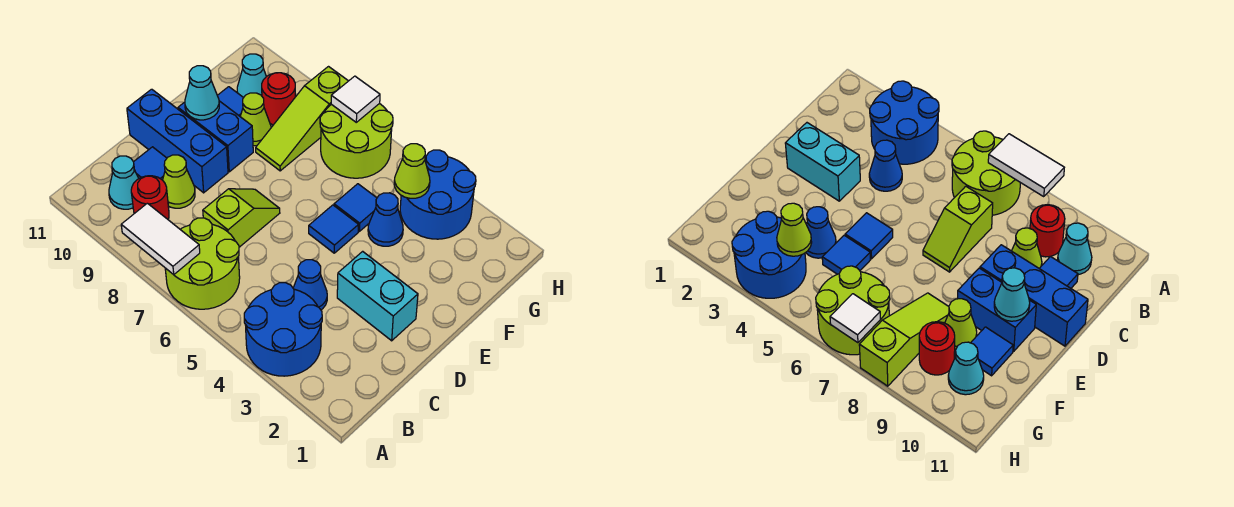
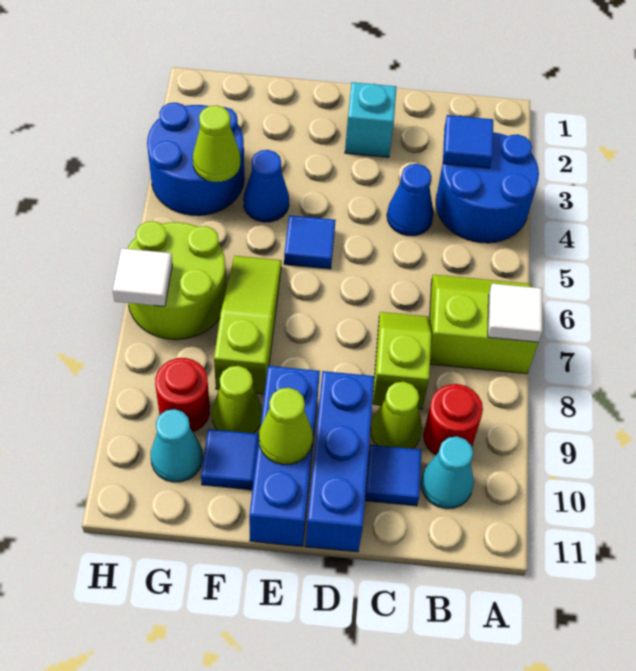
lime round brick A6:B7 level 1 -> lime slope A6:B7 level 1 top 7
white tile A7:A8 level 2 -> white tile A7 level 2
lime slope C7:D7 level 1 top C -> lime slope C7:C8 level 1 top 8
cyan brick D2:D3 level 1 -> cyan brick D2 level 1
blue brick E9:E10 level 1 -> blue brick E9:E11 level 1
cyan cone E10 level 2 -> lime cone E10 level 2
blue tile F5 level 1 -> blue tile B3 level 2
lime slope F8:H8 level 1 top H -> lime slope F6:F8 level 1 top 8

